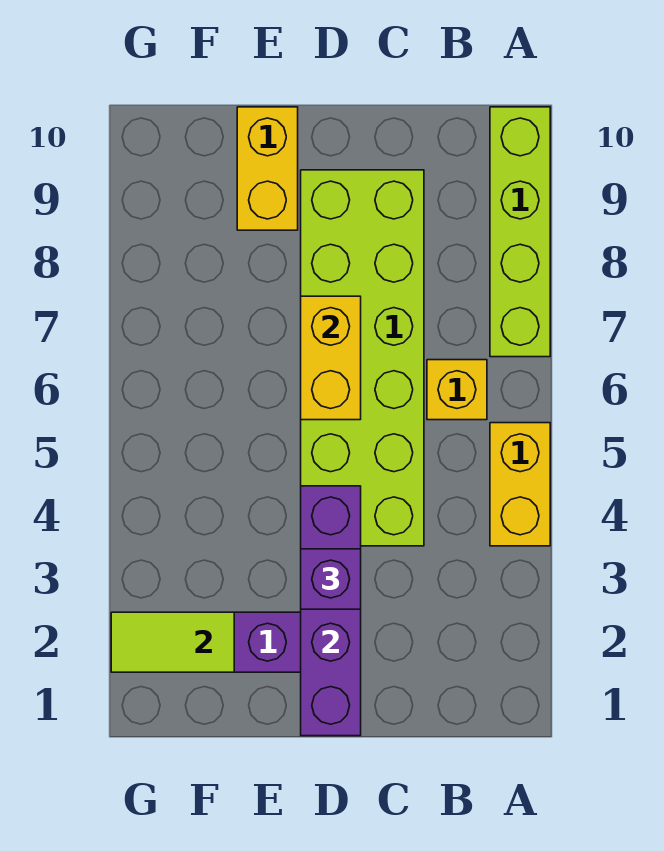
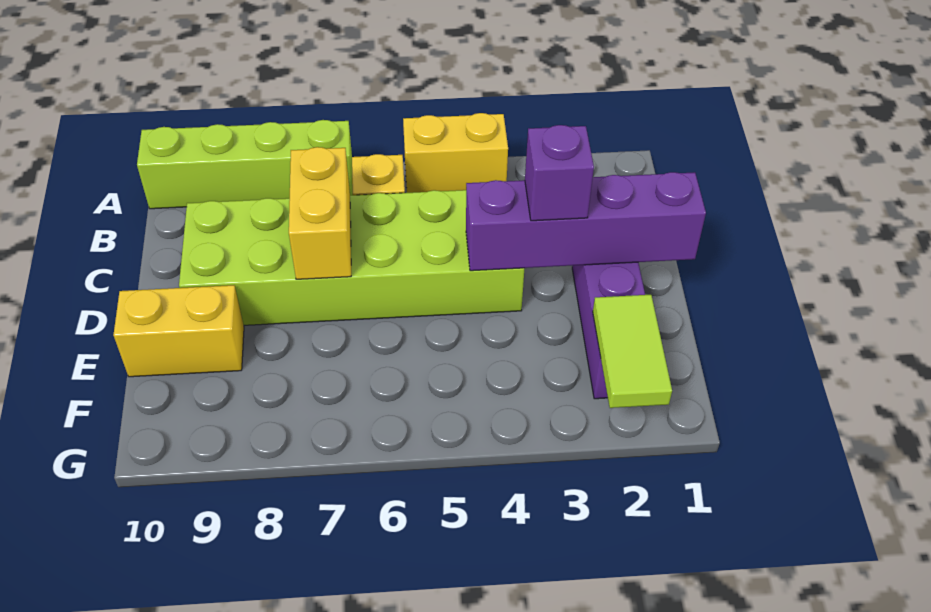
yellow brick D6:D7 level 2 -> yellow brick C7:D7 level 2

